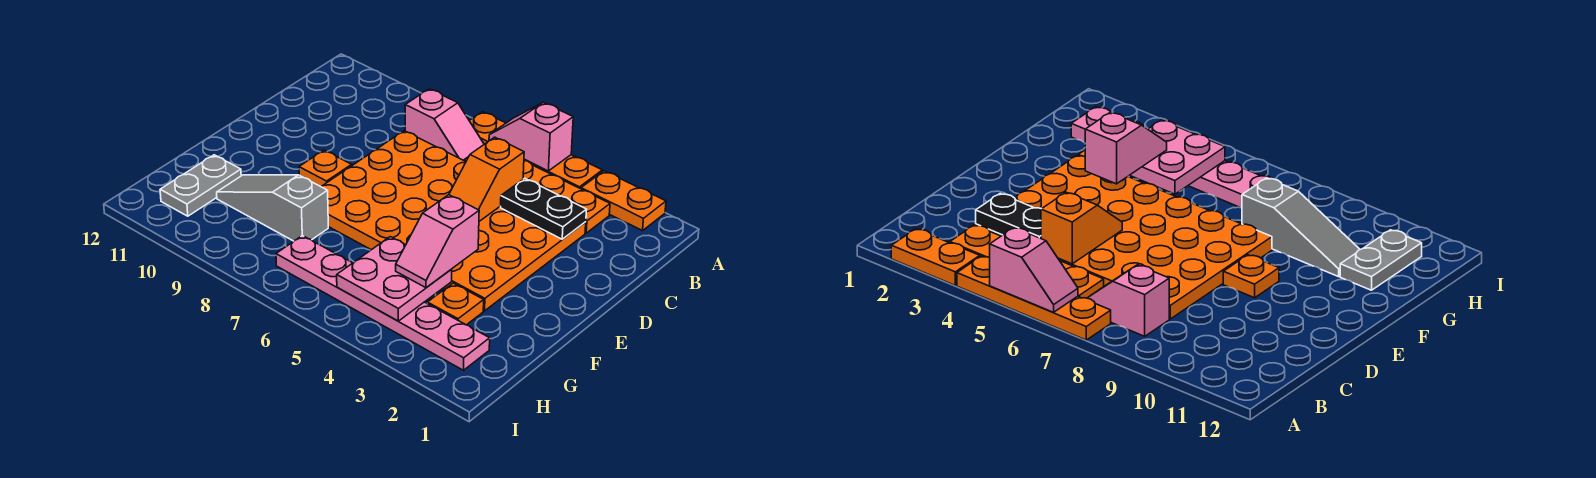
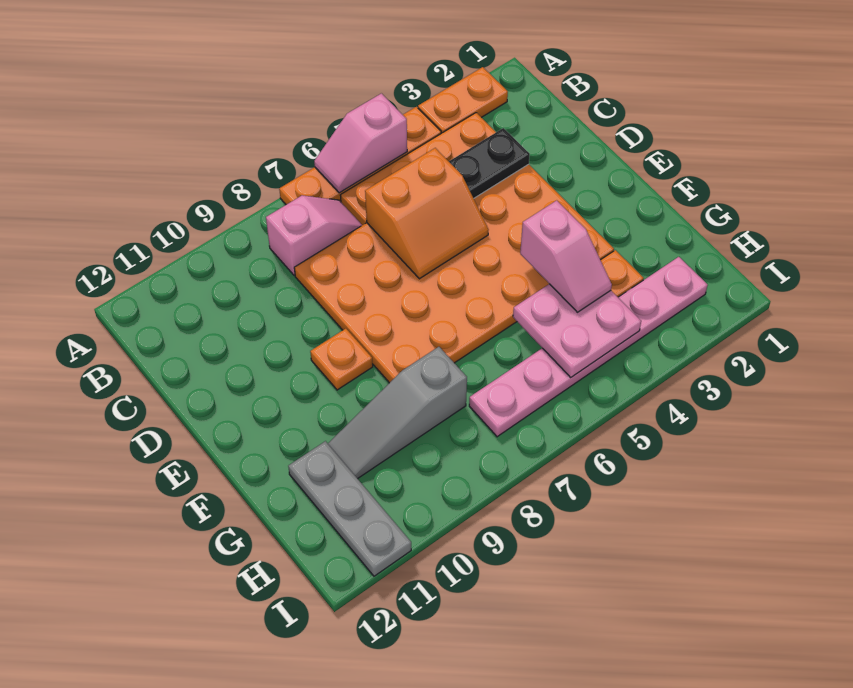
orange slope C5:D5 level 2 top C -> orange slope C5:D6 level 2 top C
grey plate G11:H11 level 1 -> grey plate G11:I11 level 1

